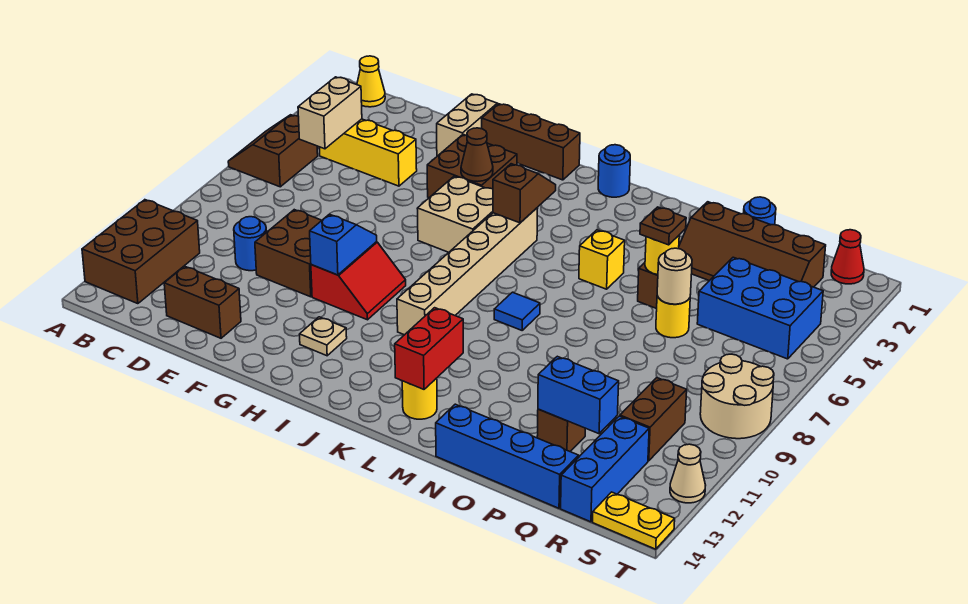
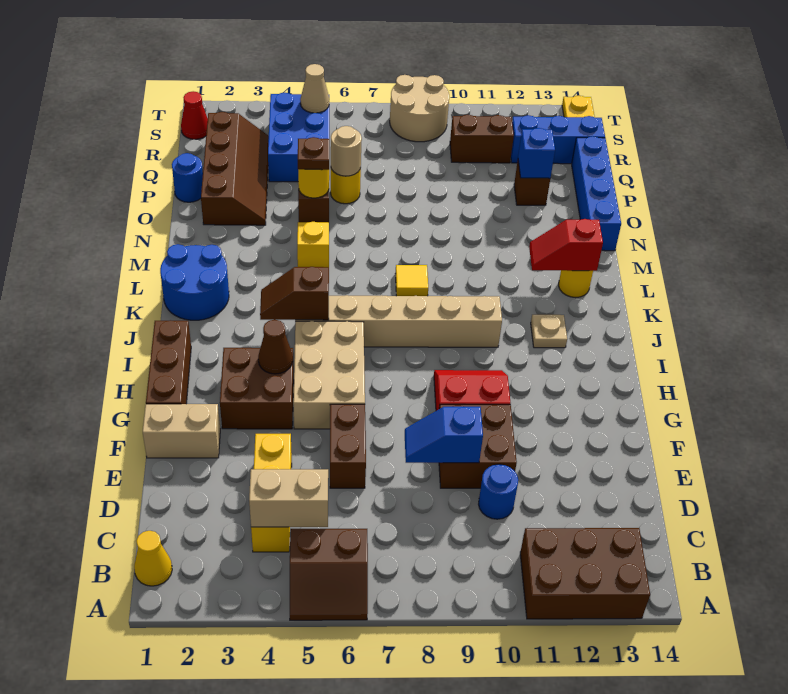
brown brick D13:E13 level 1 -> brown brick E6:F6 level 1
blue slope G9:G10 level 2 top 10 -> blue slope E8:E9 level 2 top 9
tan brick H5:I6 level 1 -> tan brick G5:I6 level 1
tan plate H12 level 1 -> tan plate J12 level 1
blue round brick K1 level 1 -> blue round brick K1:L2 level 1
blue tile L8 level 1 -> yellow tile L8 level 1
red brick L12:L13 level 2 -> red slope L12:L13 level 2 top 13
blue brick P12:Q12 level 2 -> blue brick P12 level 2
tan cone T12 level 1 -> tan cone S5 level 2

